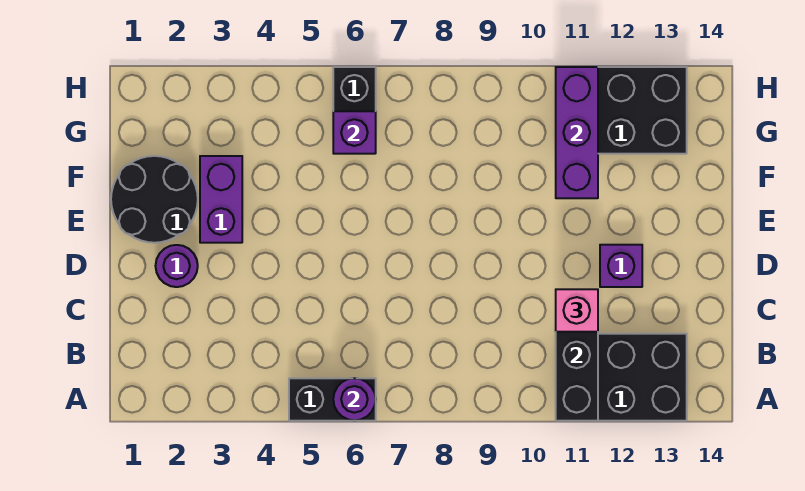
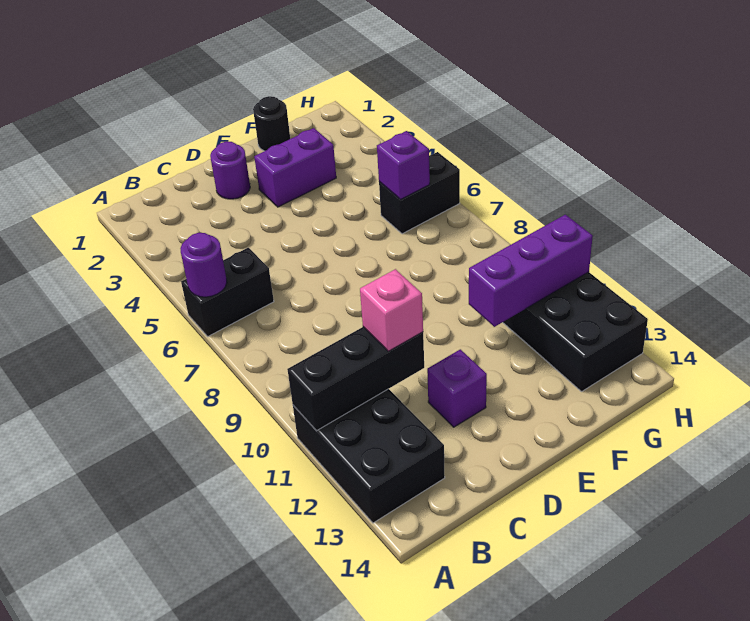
black brick A5:A6 level 1 -> black brick A6:B6 level 1
black round brick E1:F2 level 1 -> black round brick F1 level 1

